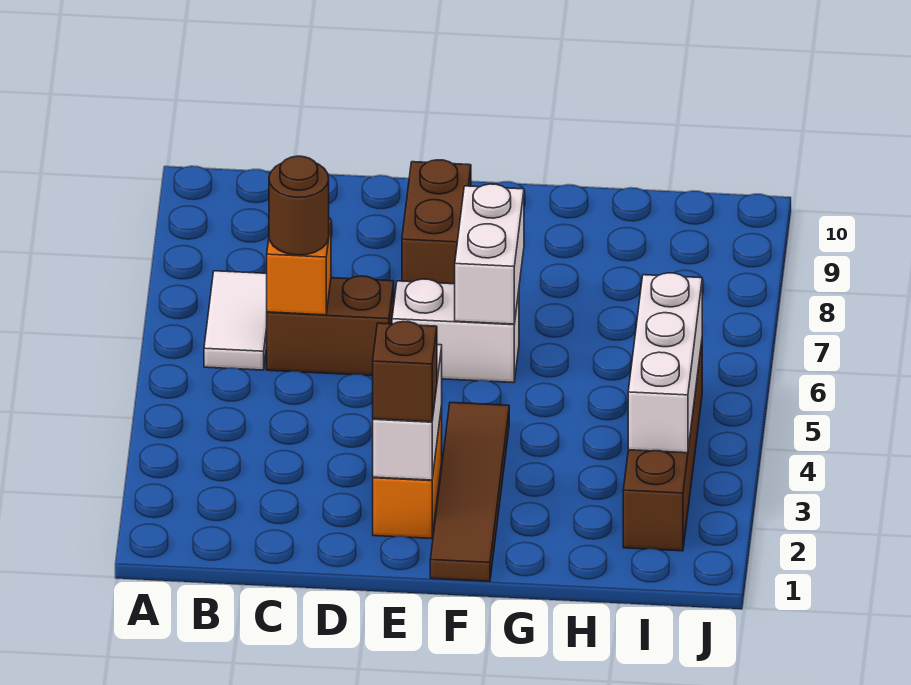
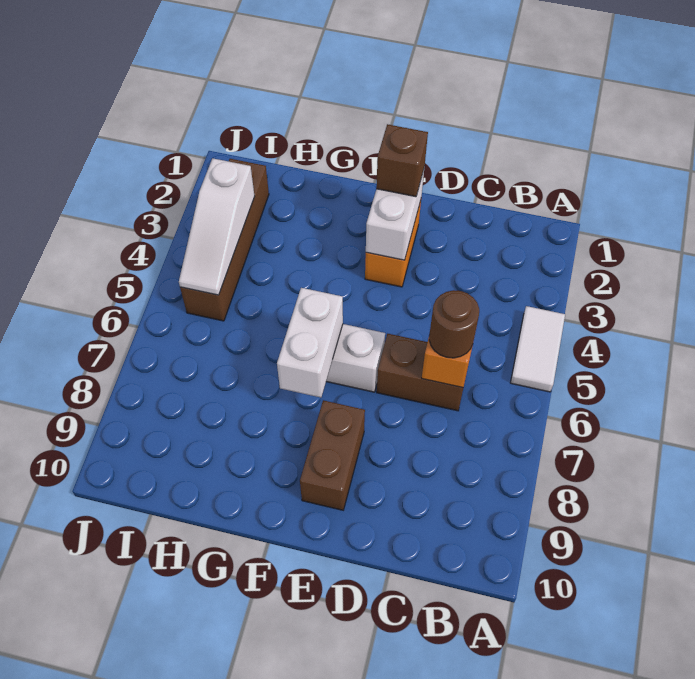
white tile B6:B7 level 1 -> white tile A4:A5 level 1
brown tile F1:F4 level 1 -> none
white brick I3:I5 level 2 -> white slope I3:I5 level 2 top 3

